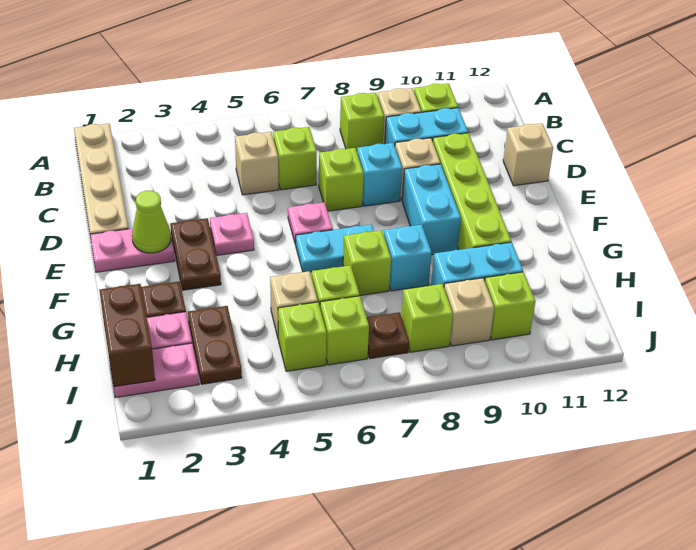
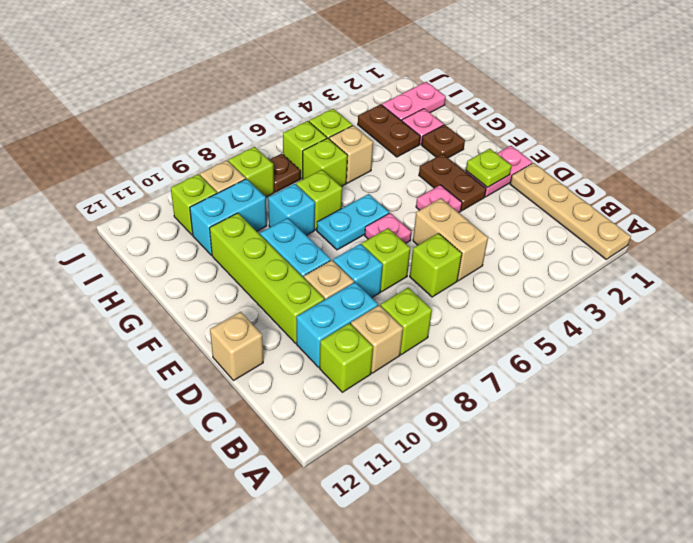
tan brick C5 level 1 -> tan brick C5:D5 level 1
lime cone E2 level 2 -> lime plate E2 level 2
brown brick H1:I1 level 2 -> none

